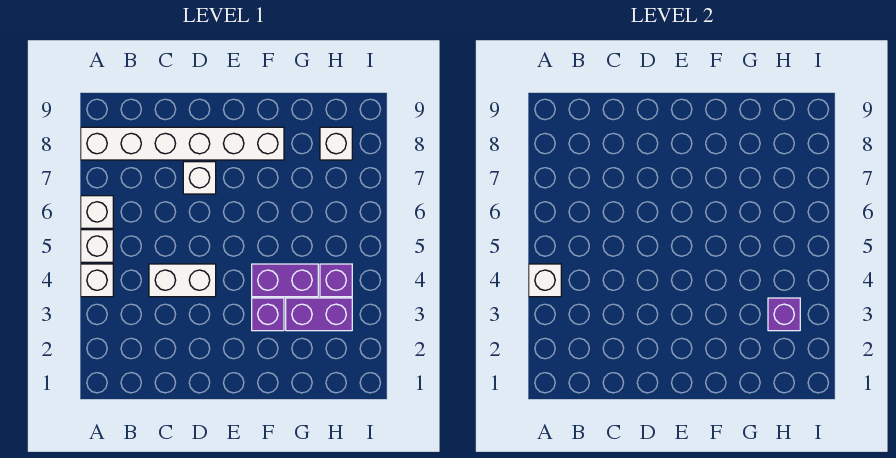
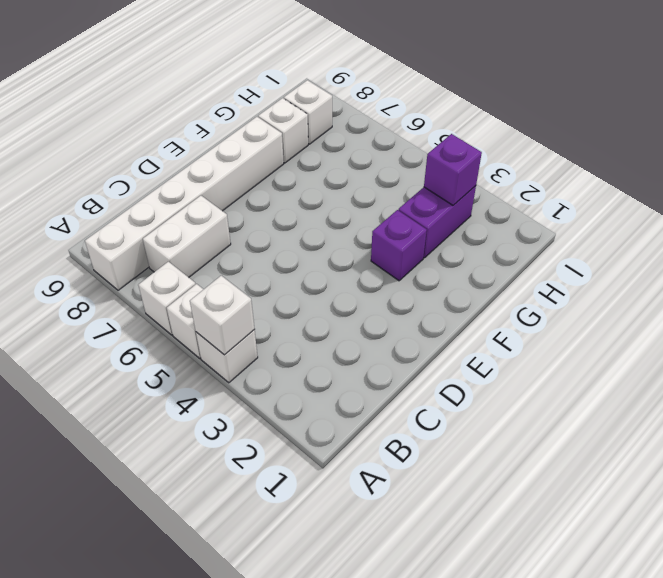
white brick C4:D4 level 1 -> white brick B7:C7 level 1
white brick D7 level 1 -> white brick G8 level 1
purple brick F4:G4 level 1 -> none
purple brick H4 level 1 -> none

